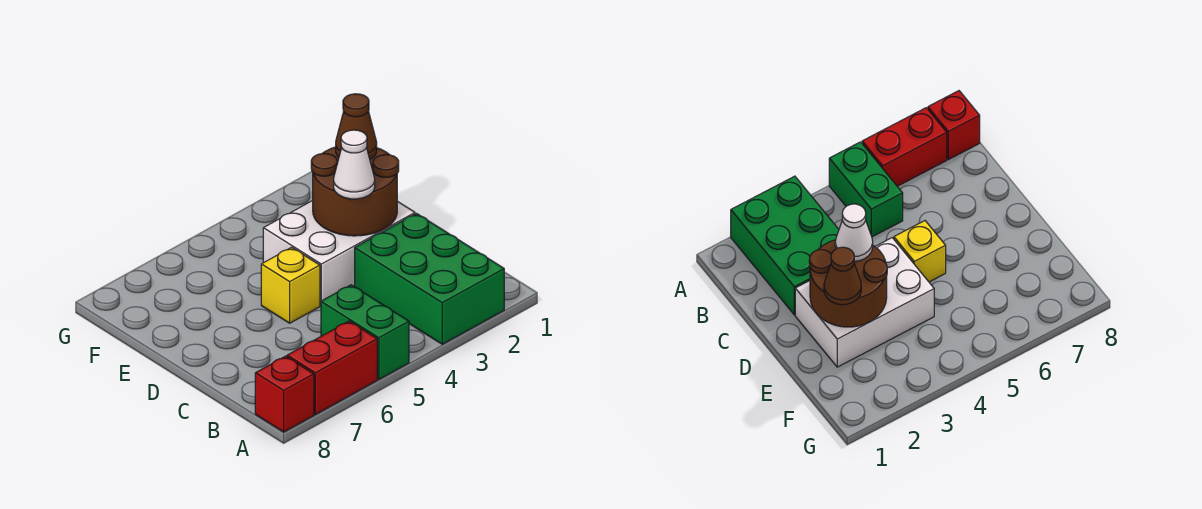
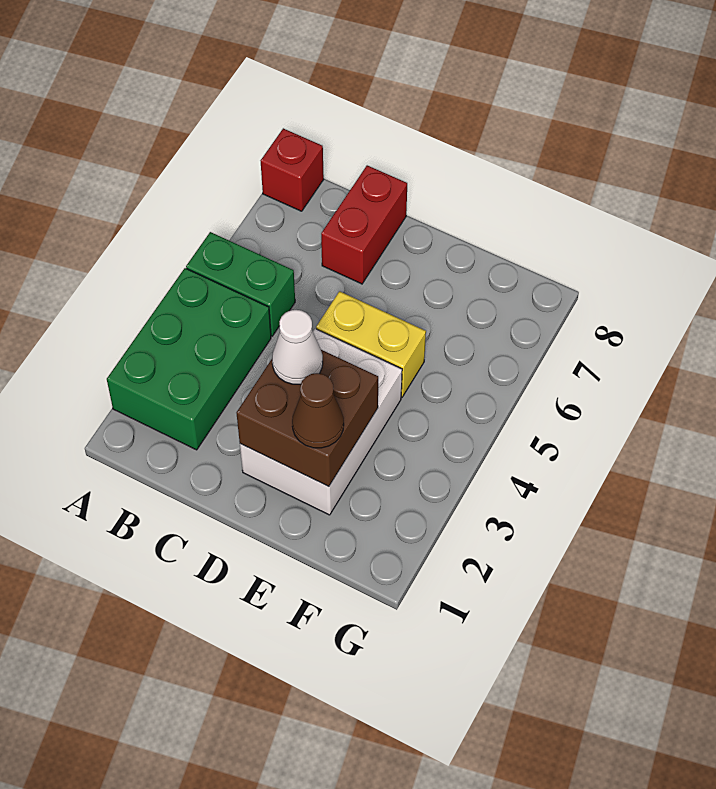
green brick A2:C3 level 1 -> green brick A2:B4 level 1
red brick A6:A7 level 1 -> red brick C7:C8 level 1
brown round brick D2:E3 level 2 -> brown brick D2:E3 level 2
yellow brick D5 level 1 -> yellow brick D5:E5 level 1

